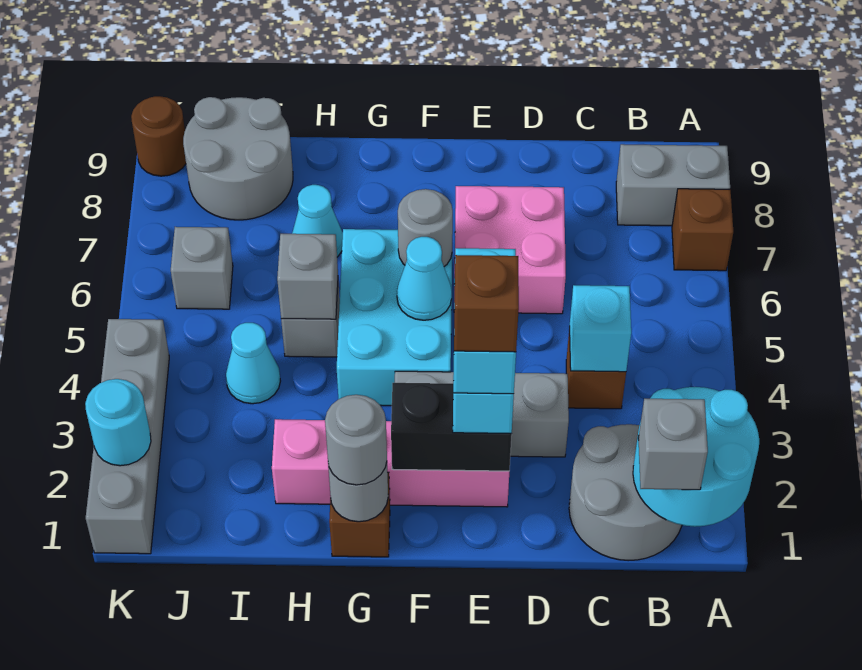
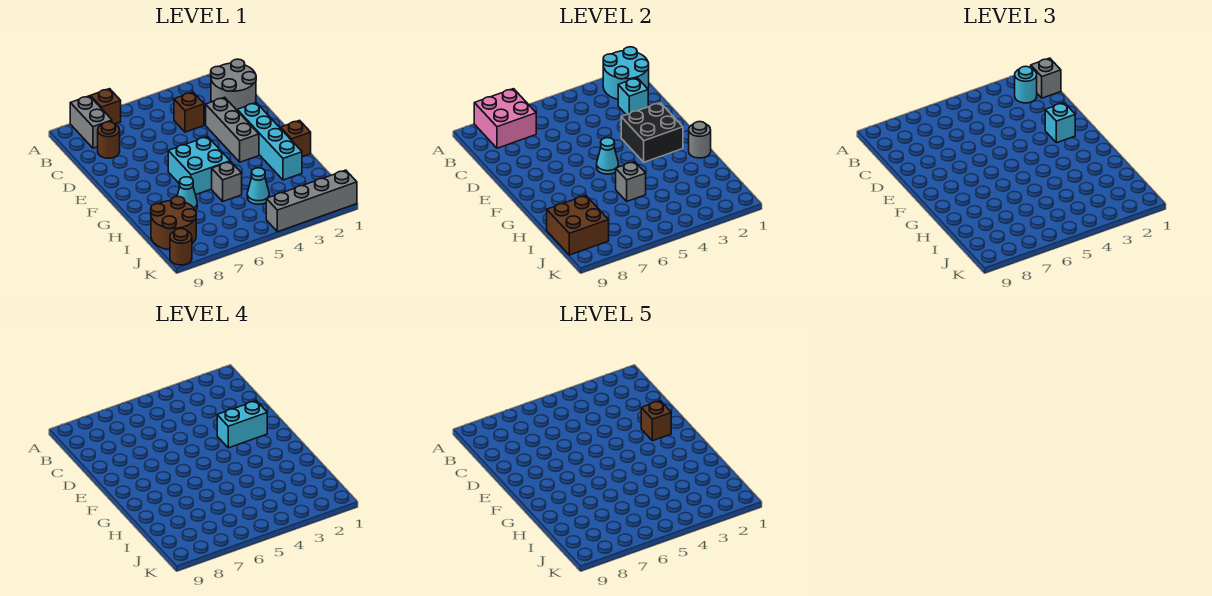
cyan brick C4 level 2 -> cyan brick C2 level 2
none -> brown round brick C8 level 1
pink brick D6:E7 level 1 -> pink brick A7:B8 level 2
pink brick E2:H2 level 1 -> cyan brick E2:H2 level 1
black brick E2:F2 level 2 -> black brick E2:F3 level 2
cyan brick F4:G6 level 1 -> cyan brick F5:G6 level 1
grey round brick F6 level 2 -> none
grey round brick G1 level 3 -> none
grey round brick I8:J9 level 1 -> brown round brick I8:J9 level 1
none -> brown brick I8:J9 level 2
grey brick J6 level 1 -> none
cyan round brick K2 level 2 -> cyan round brick B2 level 3

